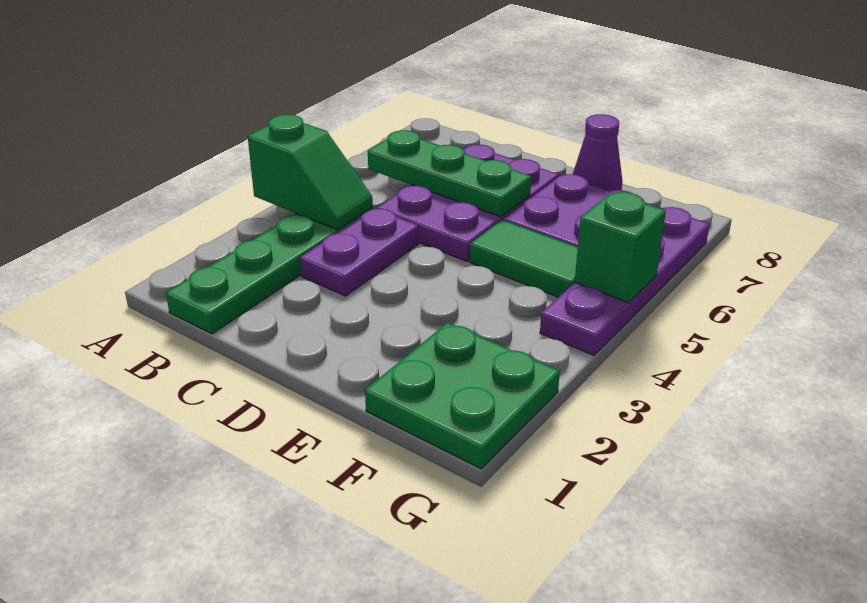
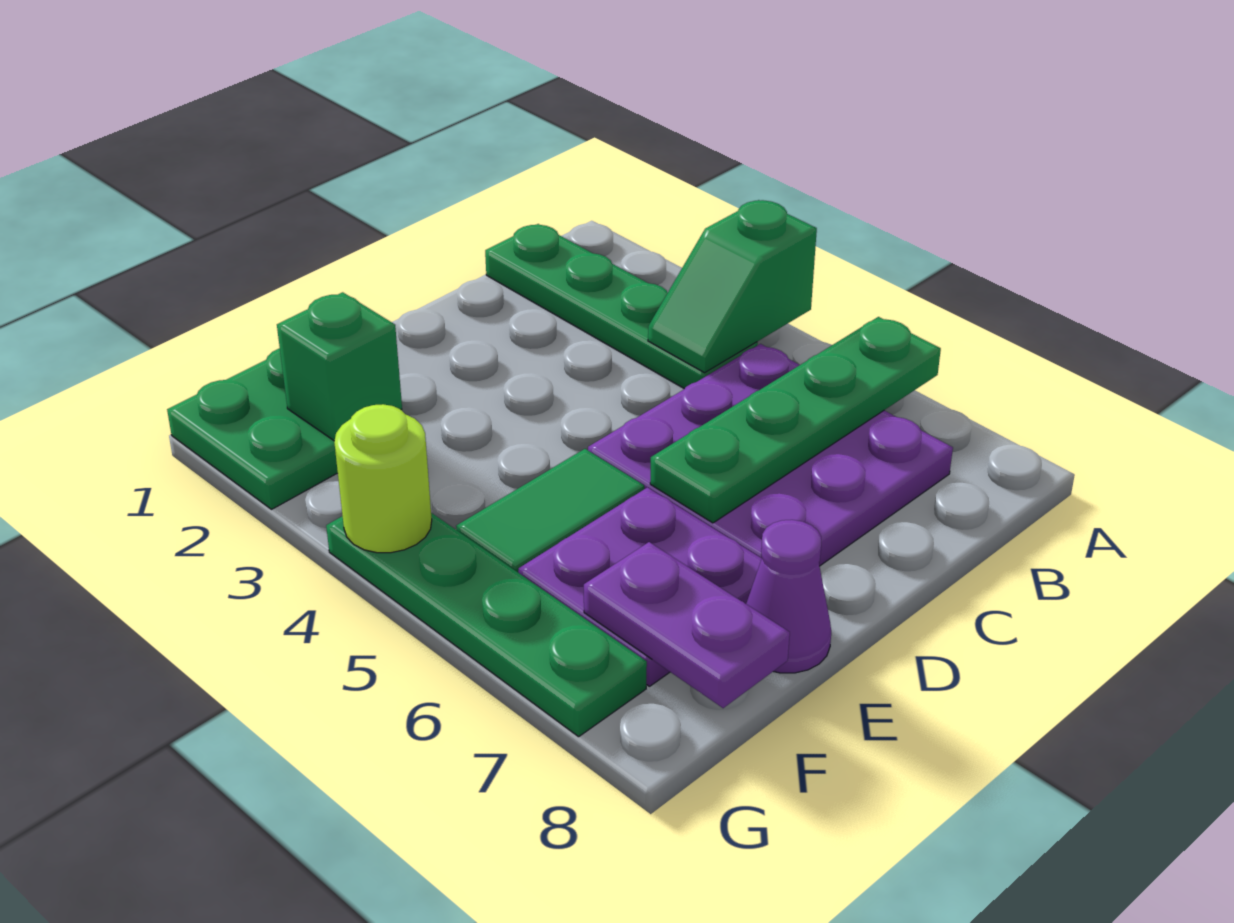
green plate B6:D6 level 2 -> green plate A6:D6 level 2
purple plate C3:C4 level 1 -> purple plate F7:F8 level 2
purple plate C5:D7 level 1 -> purple plate B5:D7 level 1
purple plate G4:G7 level 1 -> green plate G4:G7 level 1
none -> lime round brick G4 level 2
green brick G5 level 2 -> green brick F2 level 2

